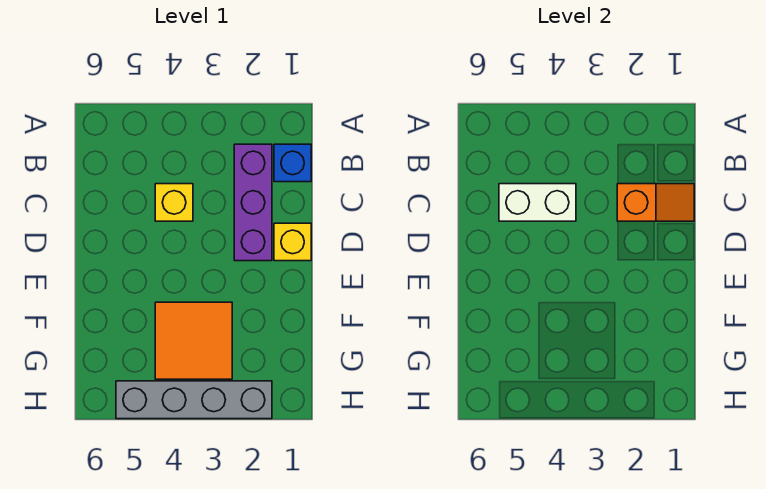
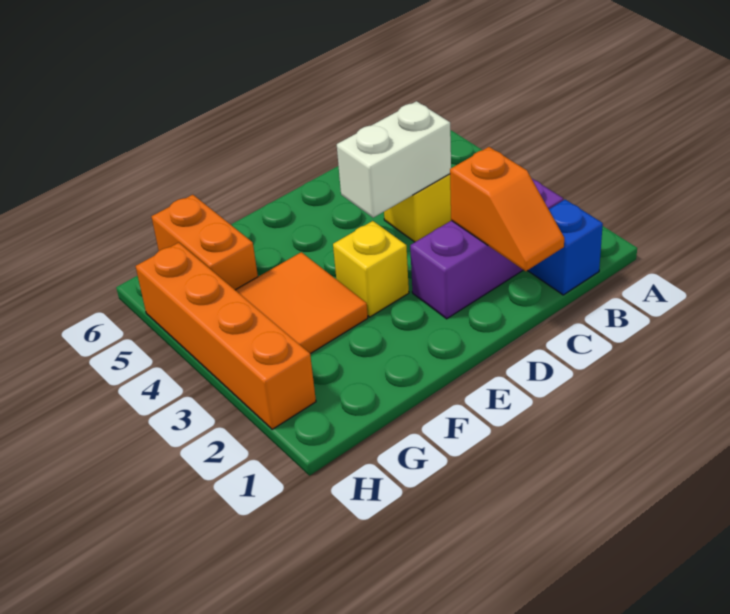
white brick C4:C5 level 2 -> white brick C4:D4 level 2
yellow brick D1 level 1 -> yellow brick E3 level 1
none -> orange brick G5:G6 level 1
grey brick H2:H5 level 1 -> orange brick H2:H5 level 1

